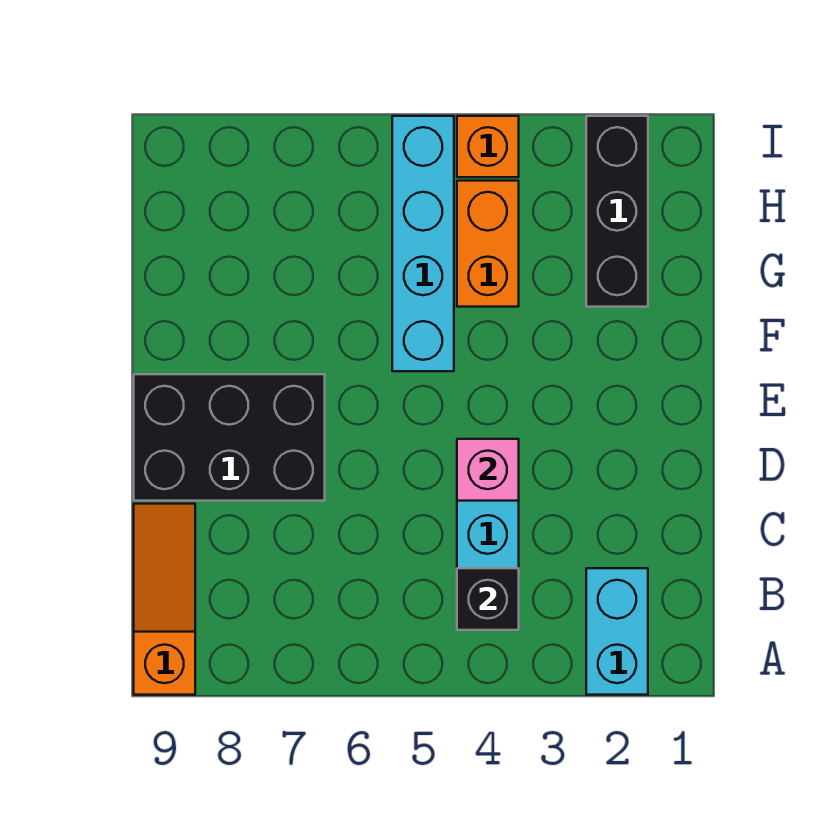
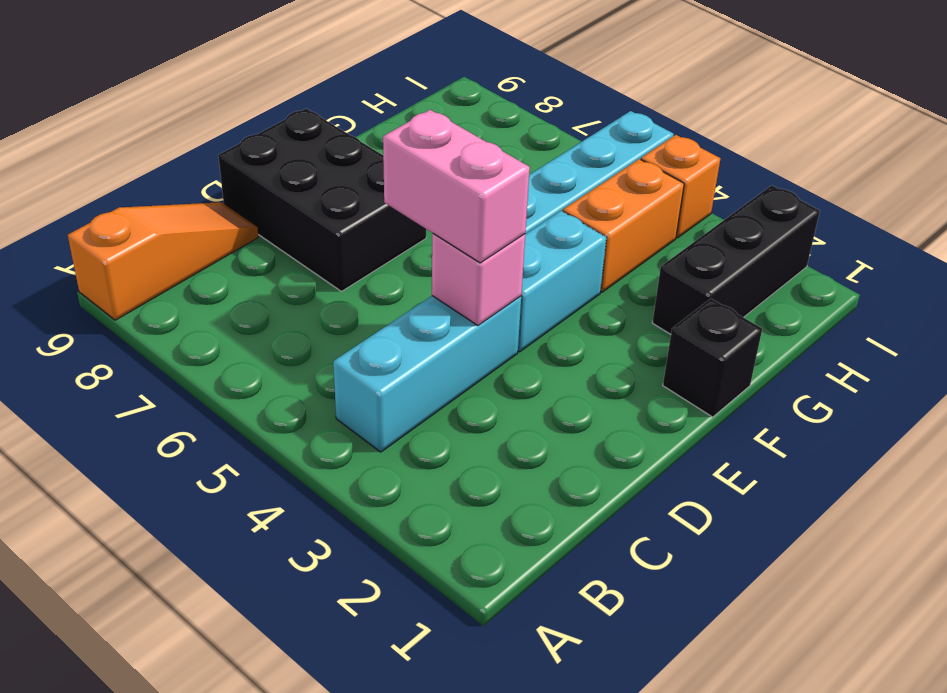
cyan brick A2:B2 level 1 -> cyan brick E4:F4 level 1
black brick B4 level 2 -> black brick F1 level 1
none -> pink brick D4:D5 level 3

